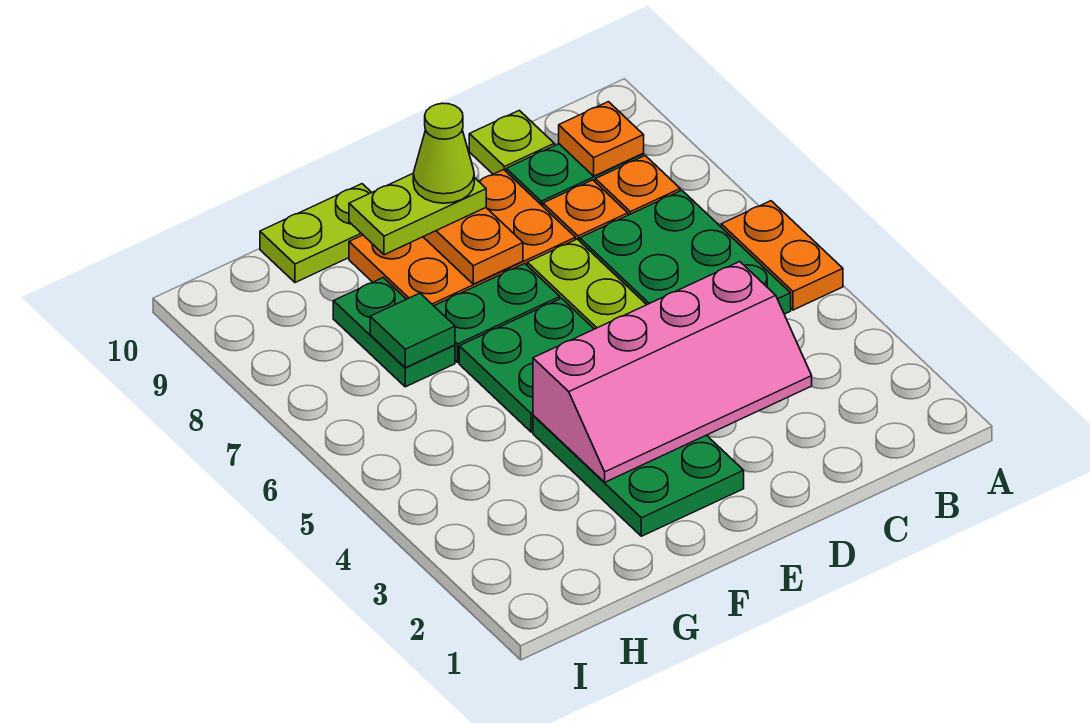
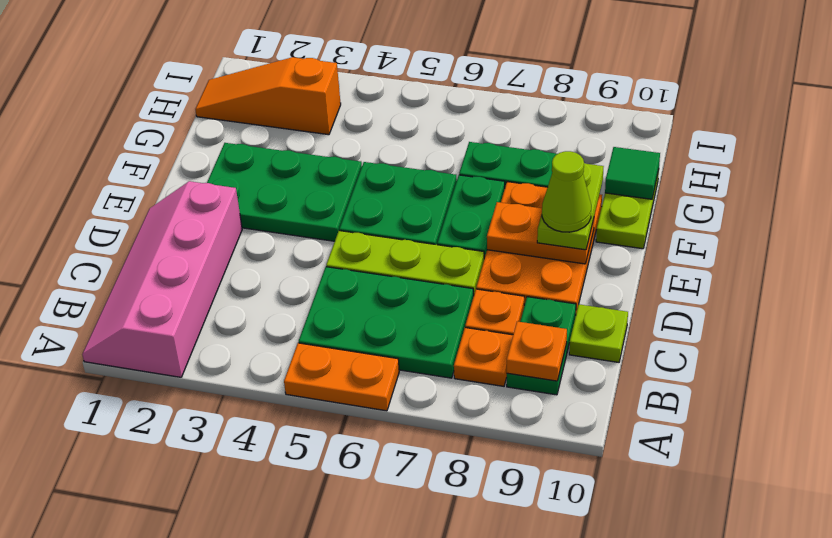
pink slope C3:F4 level 2 top 4 -> pink slope A1:D2 level 1 top 2
green tile G7 level 2 -> green tile G10 level 2
none -> orange slope H1:H3 level 1 top 3

